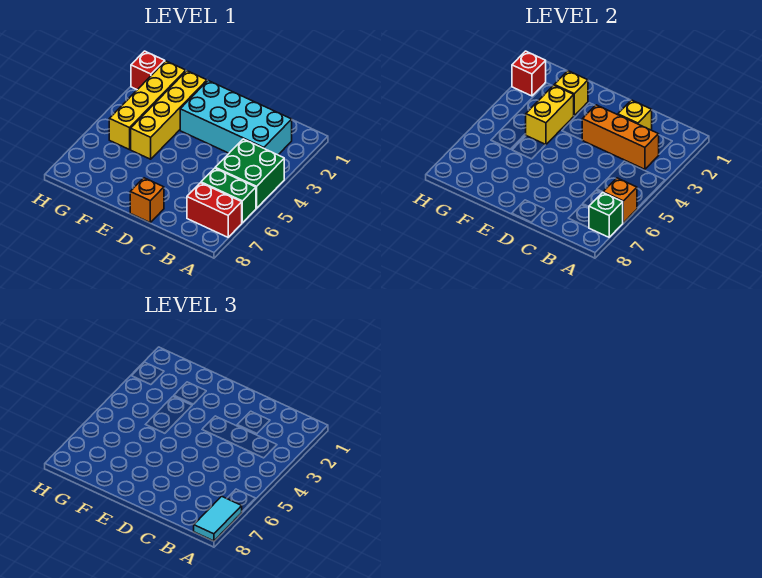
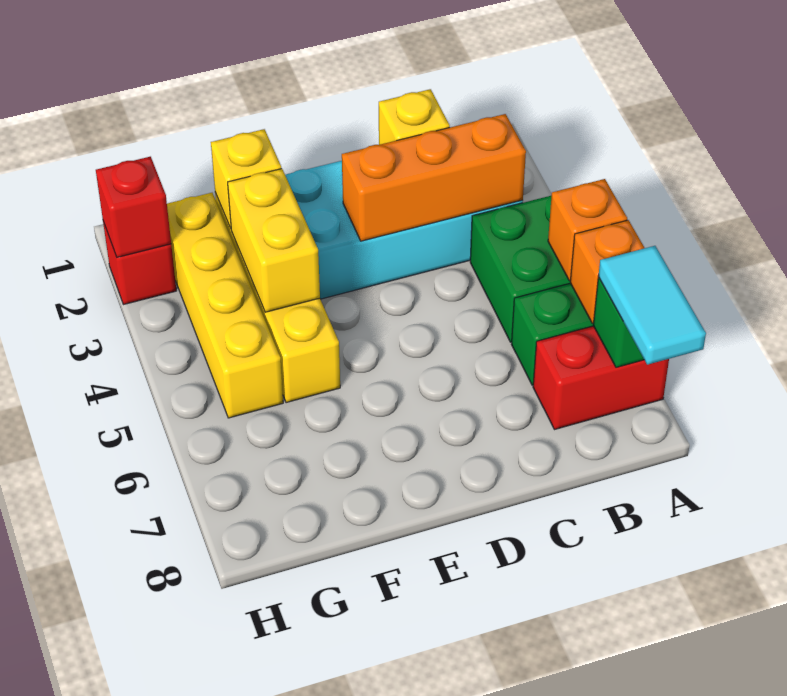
orange brick D8 level 1 -> orange brick A5 level 2

